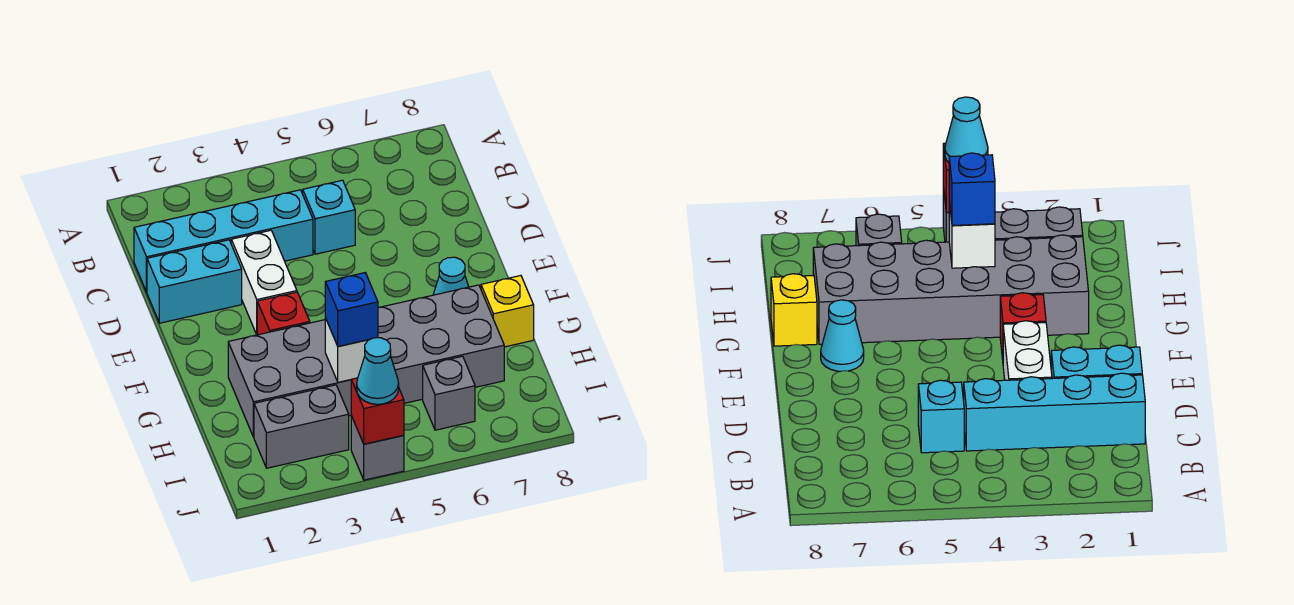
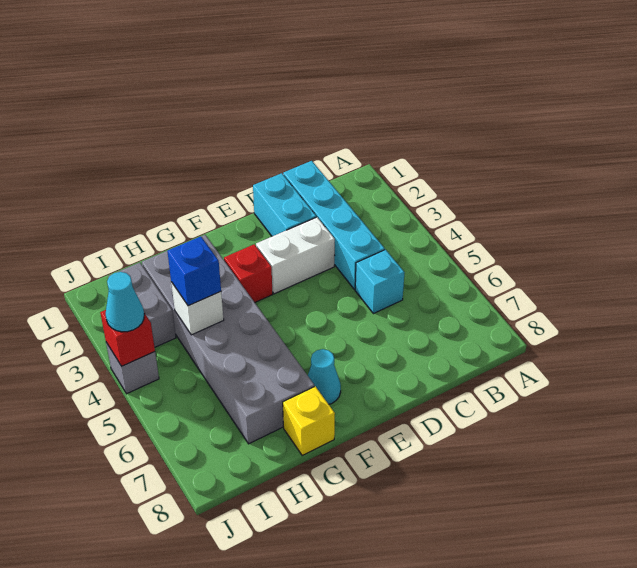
grey brick I6 level 1 -> none

